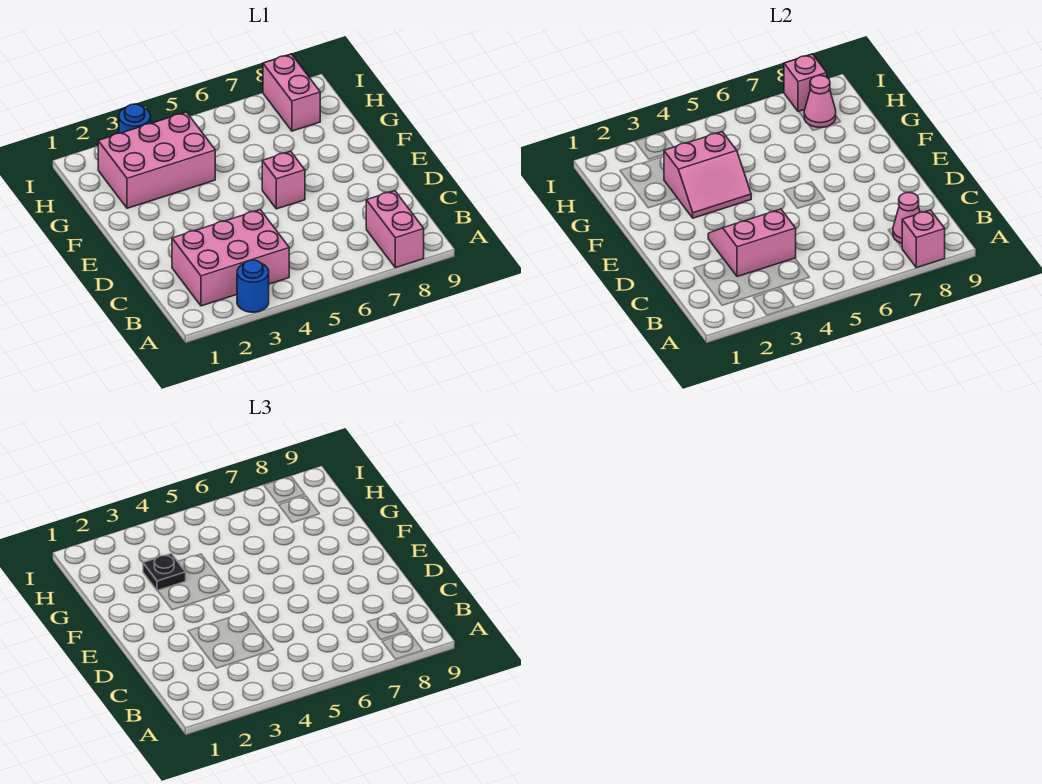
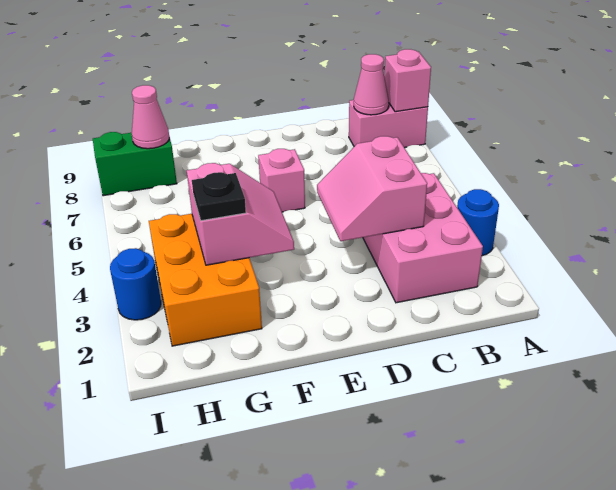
pink brick G2:H4 level 1 -> orange brick G2:H4 level 1
pink brick H8:I8 level 1 -> green brick H8:I8 level 1
pink brick I8 level 2 -> none

